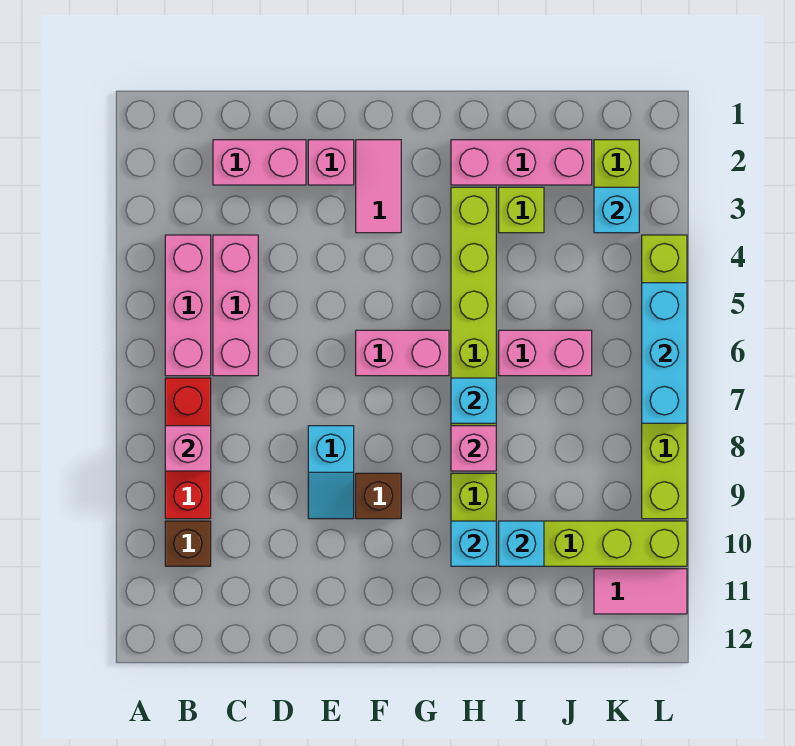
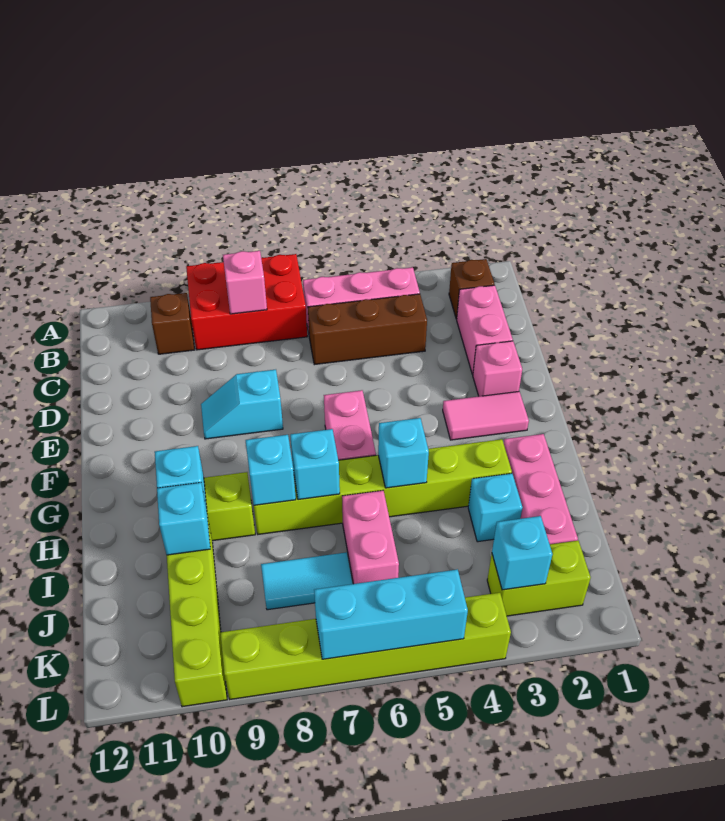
red brick B7:B9 level 1 -> red brick A7:B9 level 1
pink brick C4:C6 level 1 -> brown brick C4:C6 level 1
brown brick F9 level 1 -> brown brick B2 level 1
none -> cyan brick H5 level 2
pink brick H8 level 2 -> cyan brick H8 level 2
lime brick I3 level 1 -> cyan brick I3 level 1
none -> cyan tile J7:J8 level 1
pink tile K11:L11 level 1 -> none

